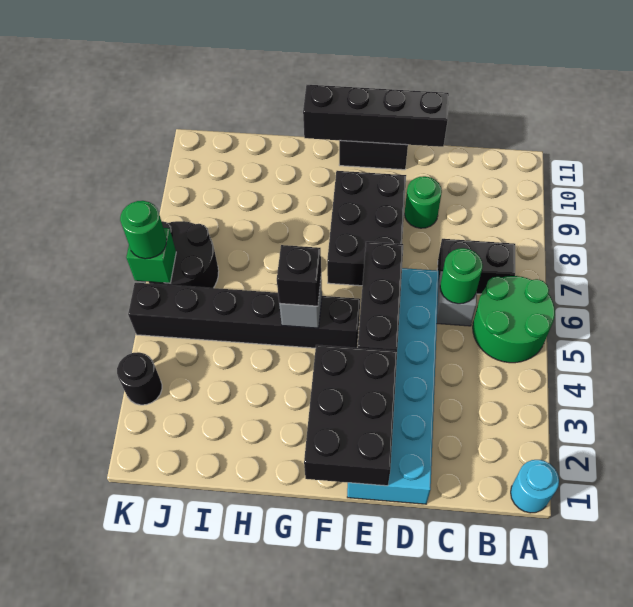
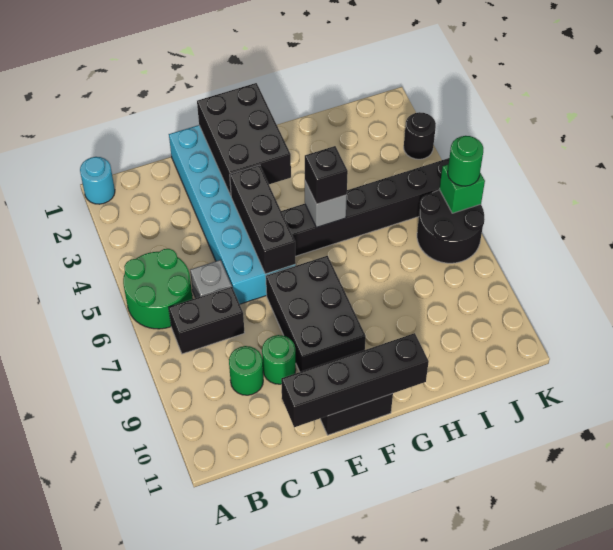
green round brick C6 level 2 -> green round brick C9 level 1

